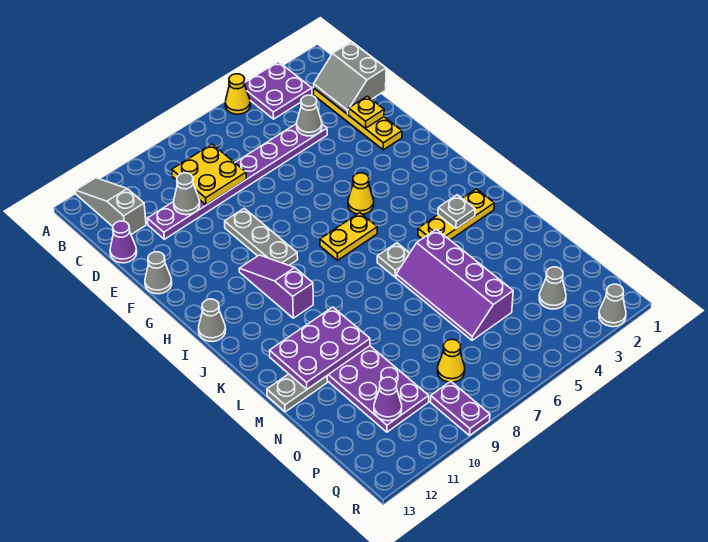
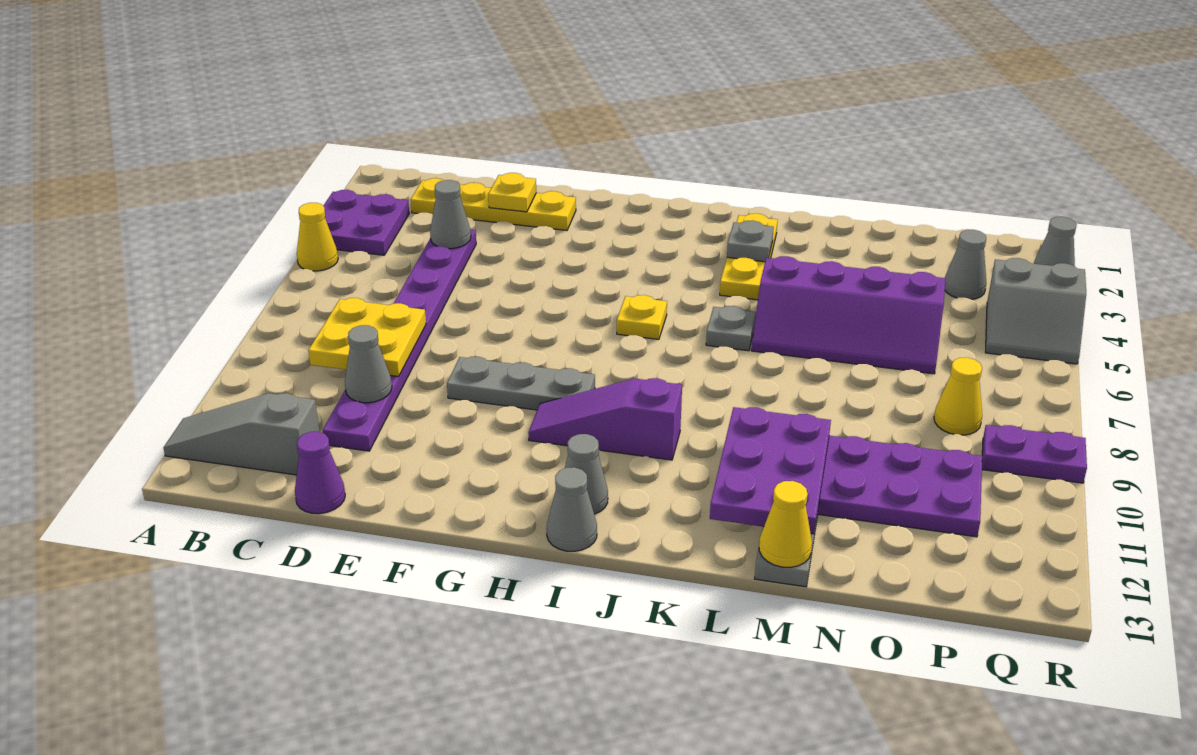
grey slope C1:D2 level 2 top 1 -> grey slope Q4:R5 level 1 top 4
grey cone F13 level 1 -> grey cone I12 level 1
yellow cone H5 level 1 -> yellow cone M13 level 2
yellow plate I6:I7 level 1 -> yellow plate I6 level 1
purple cone P11 level 2 -> none

